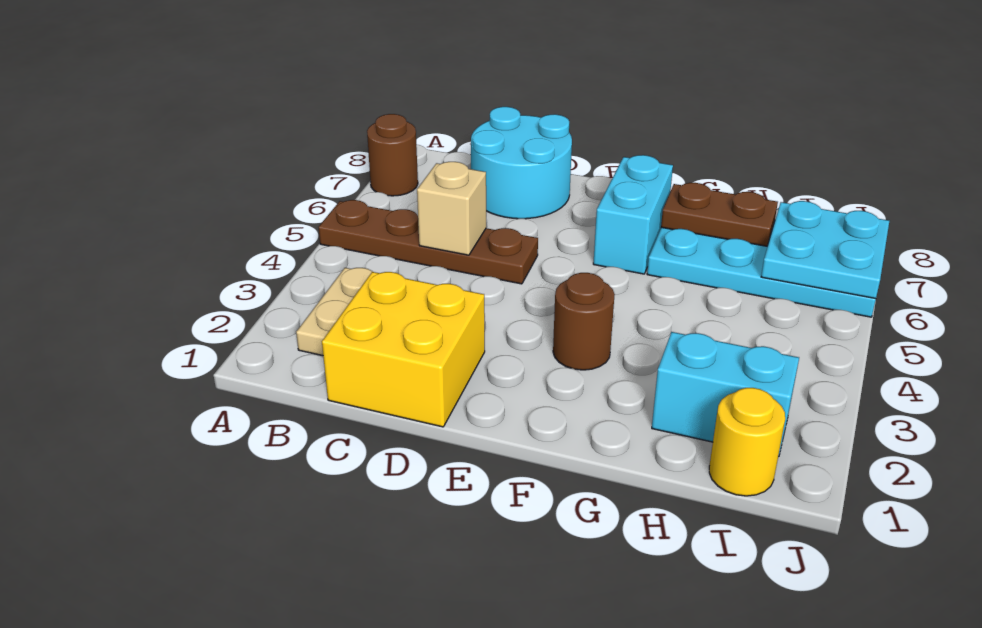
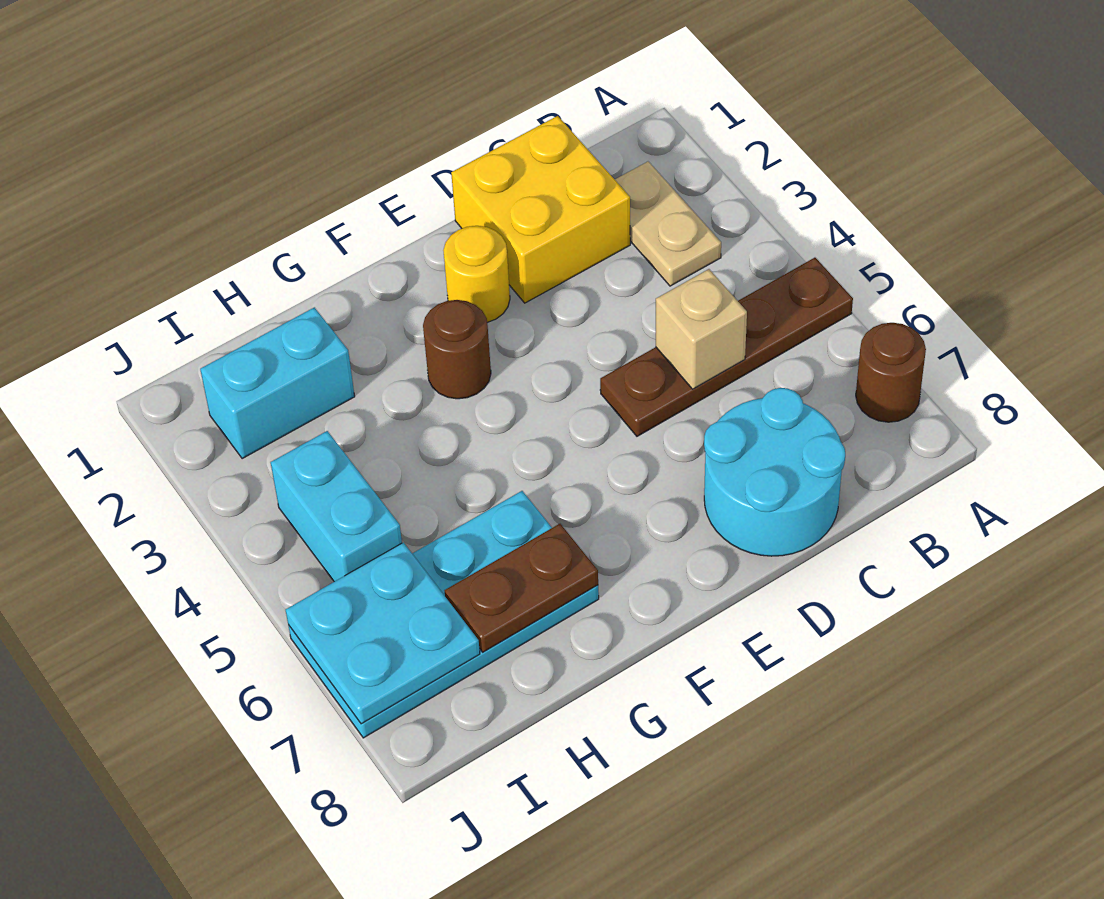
cyan brick F6:F7 level 1 -> cyan brick I4:I5 level 1
yellow round brick I1 level 1 -> yellow round brick E2 level 1

